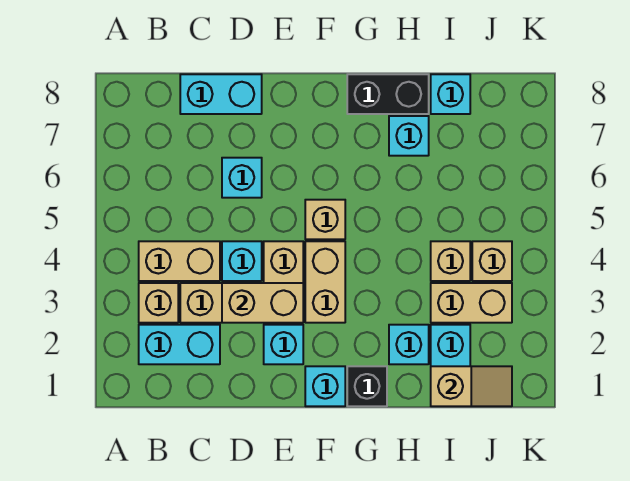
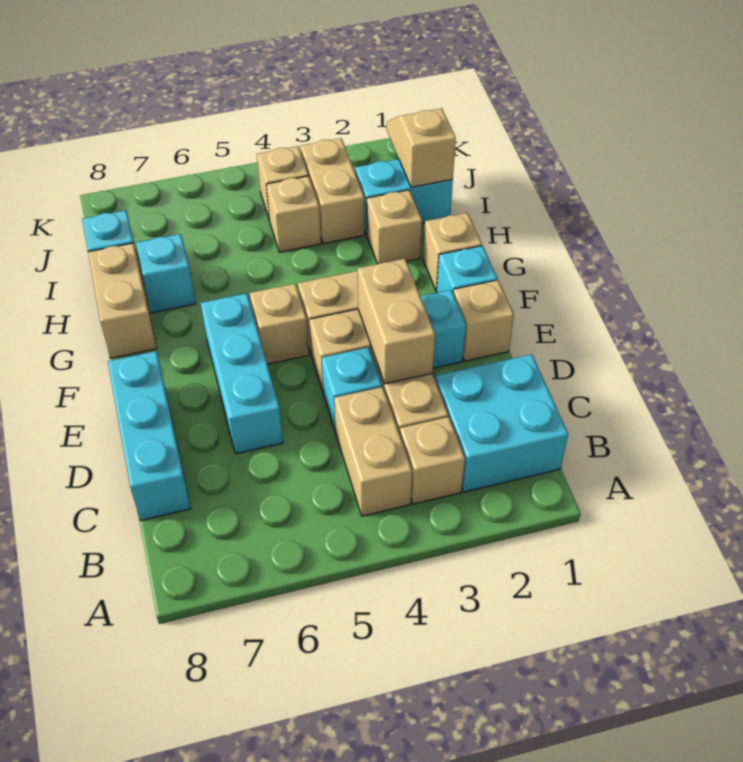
cyan brick B2:C2 level 1 -> cyan brick B1:C2 level 1
cyan brick C8:D8 level 1 -> cyan brick C8:E8 level 1
cyan brick D6 level 1 -> cyan brick D6:F6 level 1
none -> tan brick E1 level 1
black brick G1 level 1 -> tan brick G1 level 1
black brick G8:H8 level 1 -> tan brick G8:H8 level 1
cyan brick H2 level 1 -> tan brick H2 level 1

